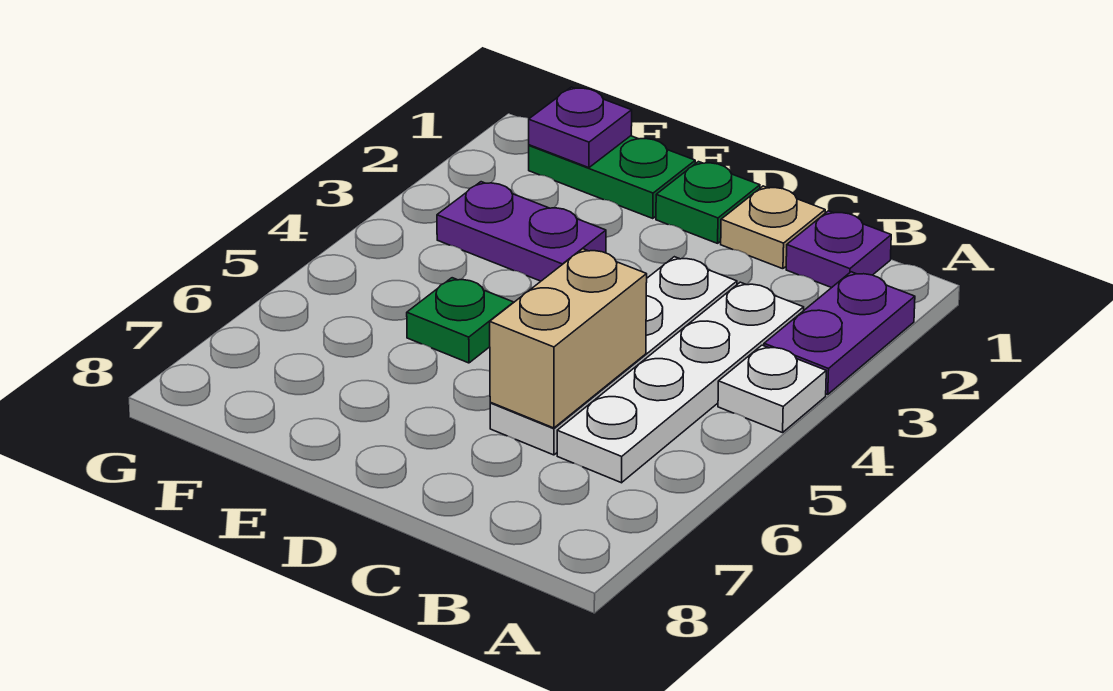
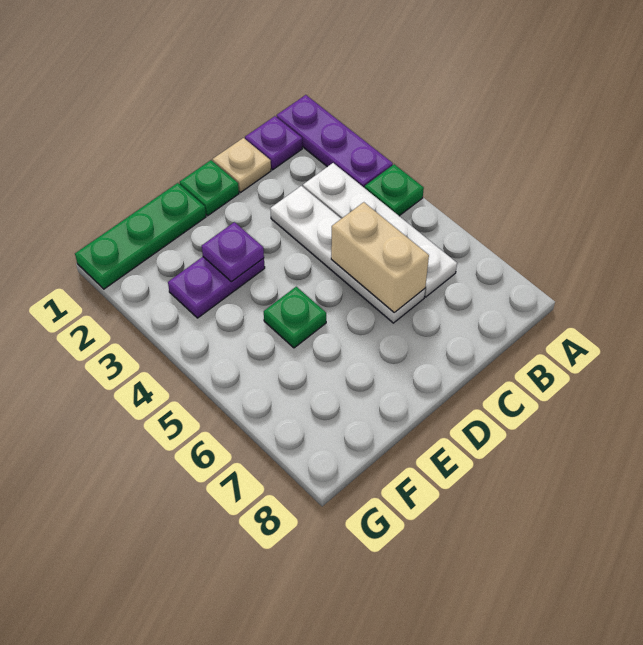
purple plate A2:A3 level 1 -> purple plate A1:A3 level 1
white plate A4 level 1 -> green plate A4 level 1
green plate E1:F1 level 1 -> green plate E1:G1 level 1
purple plate F1 level 2 -> purple plate E3 level 2

